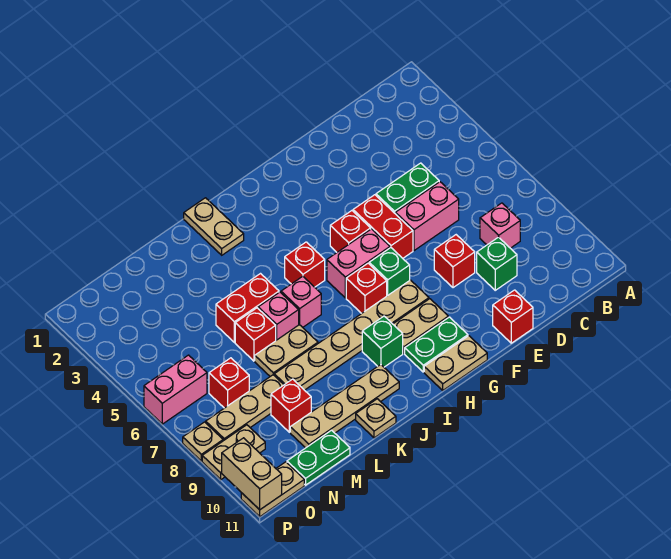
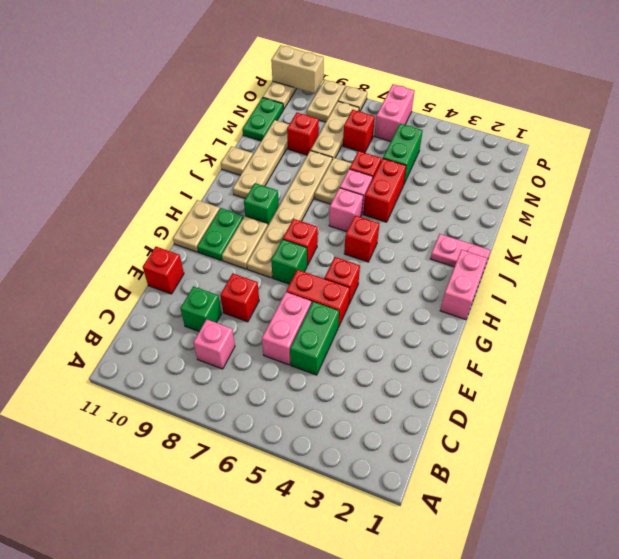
pink brick G6:H6 level 1 -> pink brick H1:I1 level 1
tan plate J1:J2 level 1 -> pink plate J1:J2 level 1
none -> green brick M5:N5 level 1

